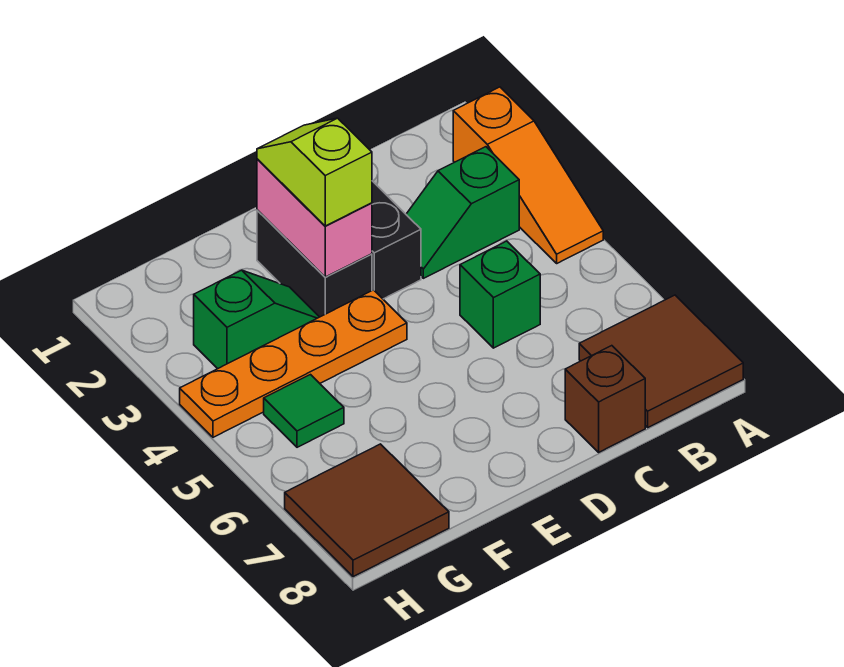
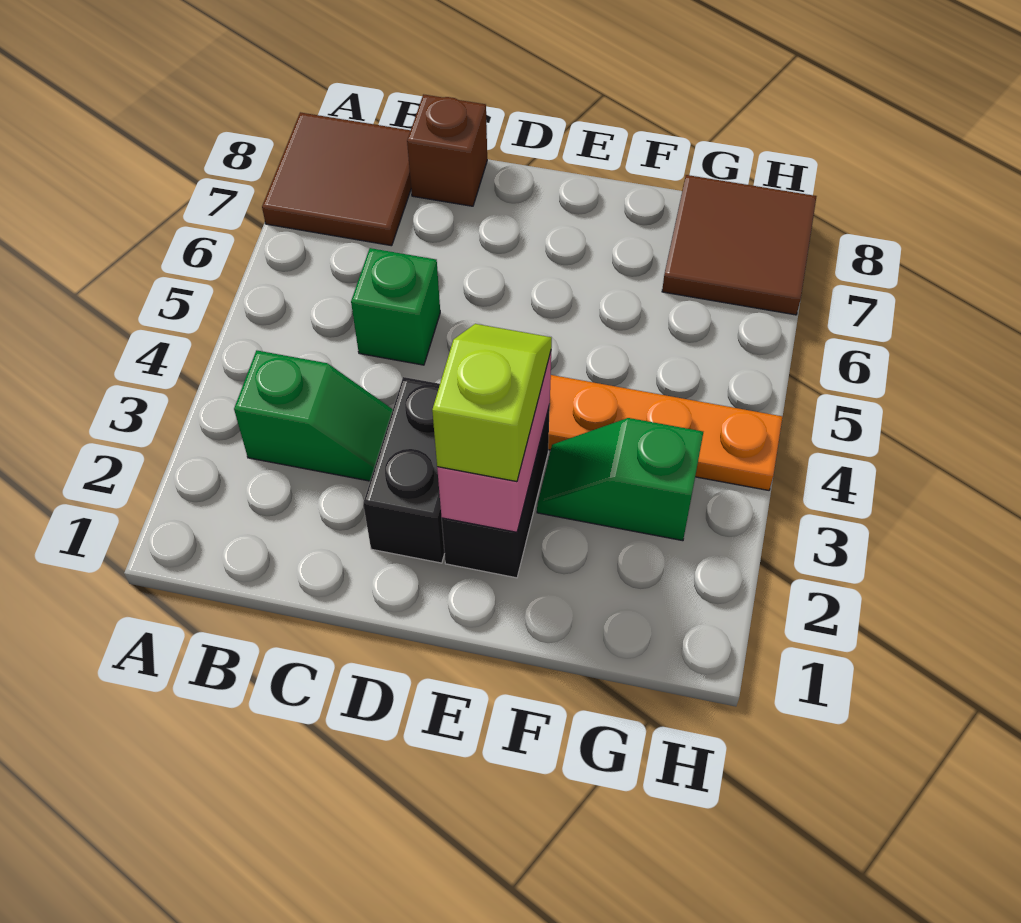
orange slope A2:A4 level 1 top 2 -> none
lime slope E2:E3 level 3 top 3 -> lime slope E2:E3 level 3 top 2
green tile G5 level 1 -> none

